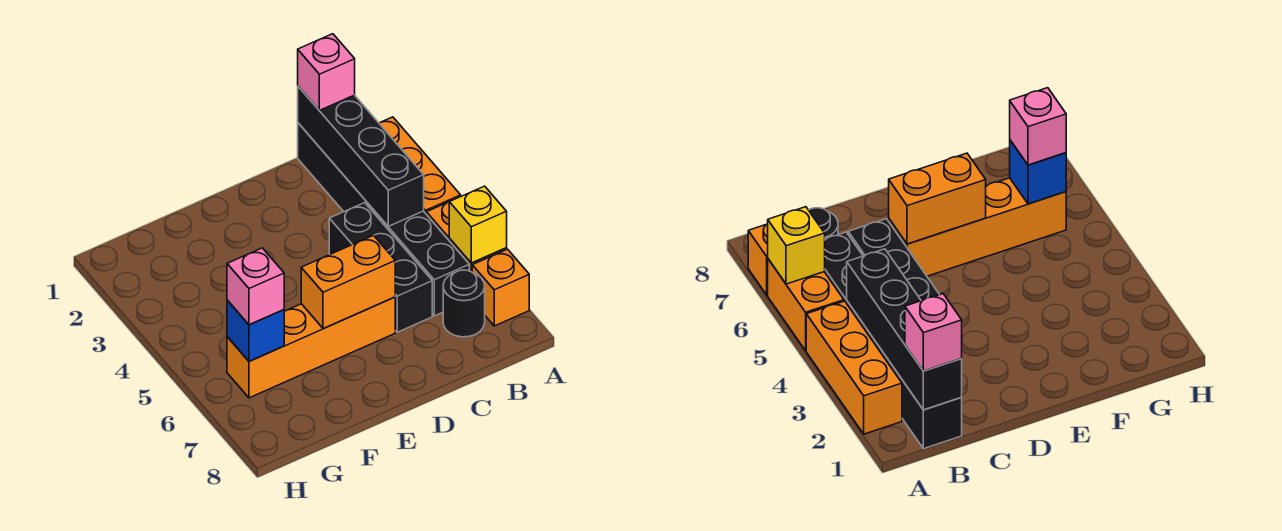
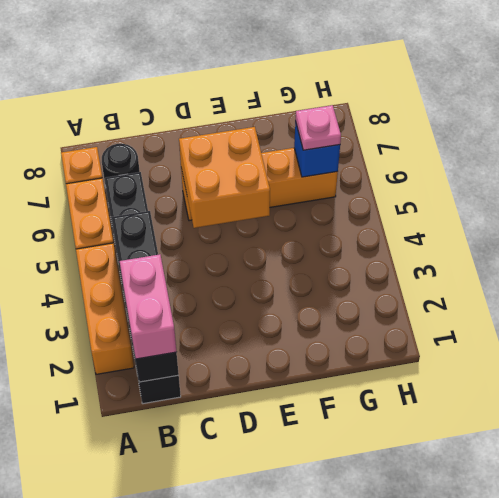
yellow brick A6 level 2 -> none
pink brick B1 level 3 -> pink brick B1:B2 level 3
black brick C4:C6 level 1 -> none
orange brick D6:E6 level 2 -> orange brick D5:E6 level 2
pink brick G6 level 3 -> pink plate G6 level 3

